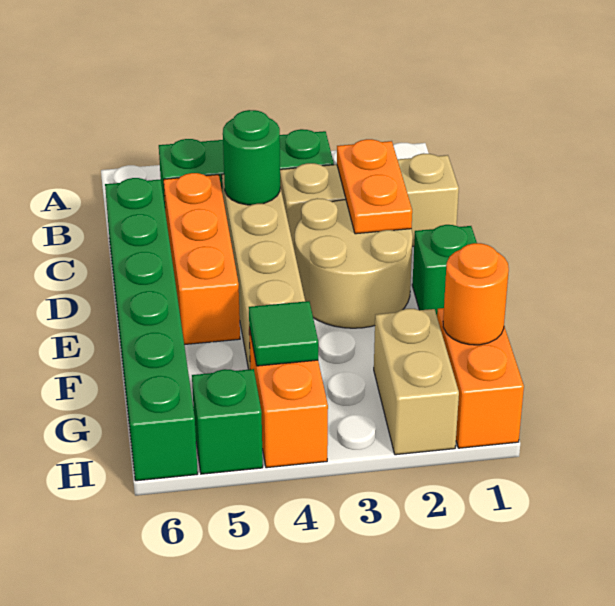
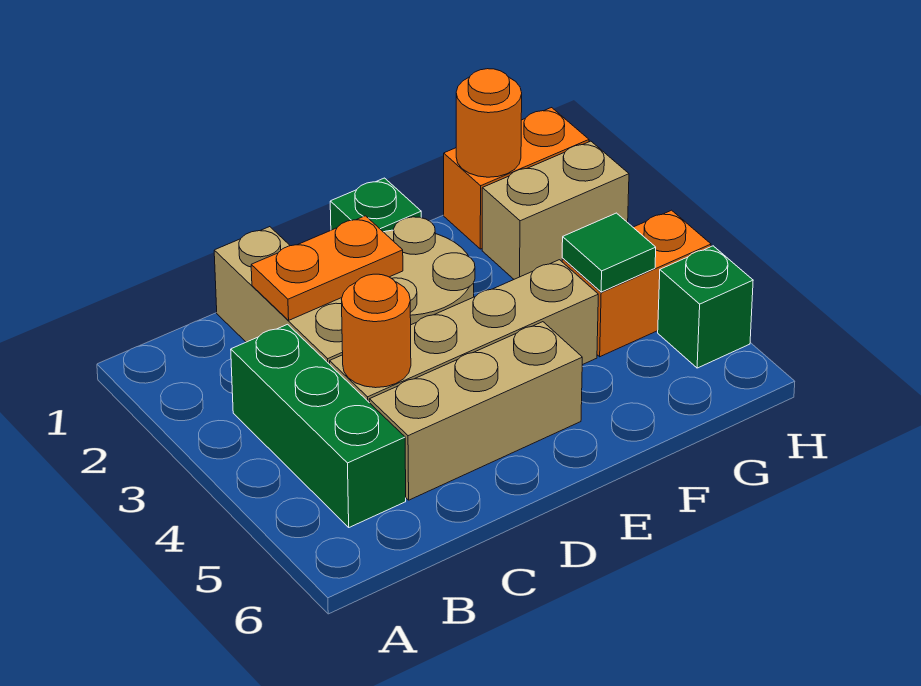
green round brick C4 level 2 -> orange round brick C4 level 2
orange brick C5:E5 level 1 -> tan brick C5:E5 level 1
green brick C6:H6 level 1 -> none

